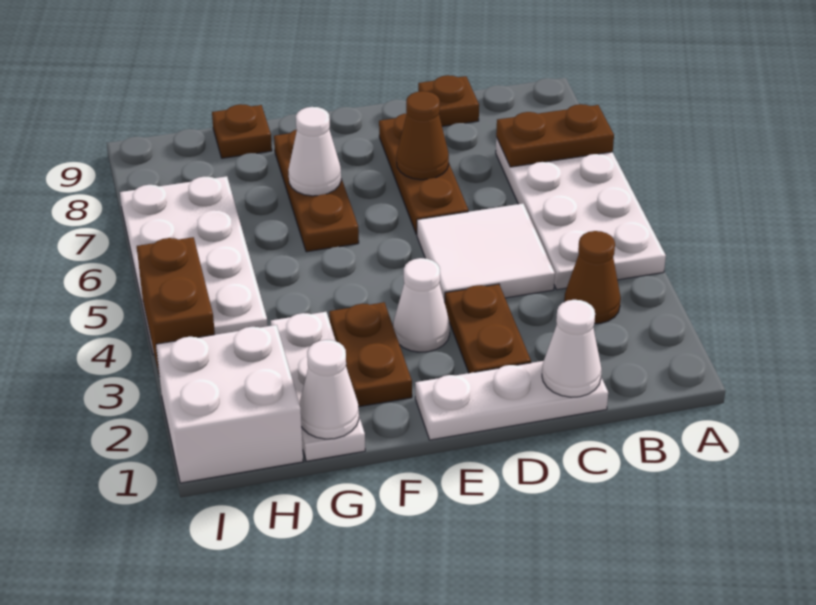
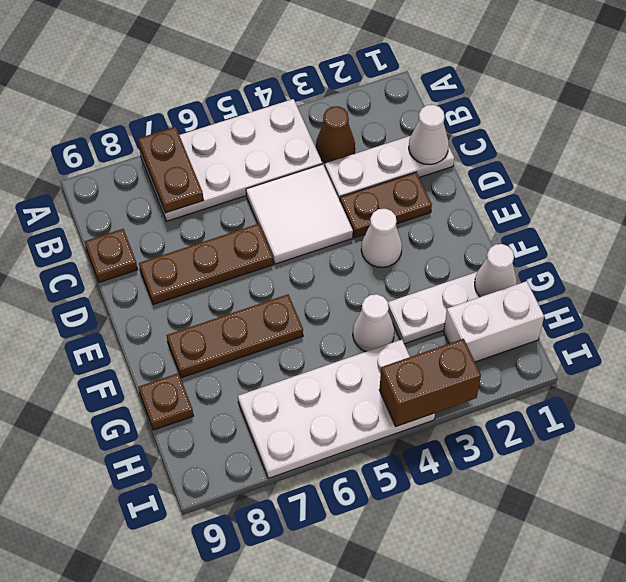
white plate C1:E1 level 1 -> white plate C1:C3 level 1
brown cone D7 level 2 -> none
brown plate F2:F3 level 1 -> none
white cone F7 level 2 -> white cone G4 level 1
white brick H1:I2 level 1 -> white brick H1:H2 level 1

